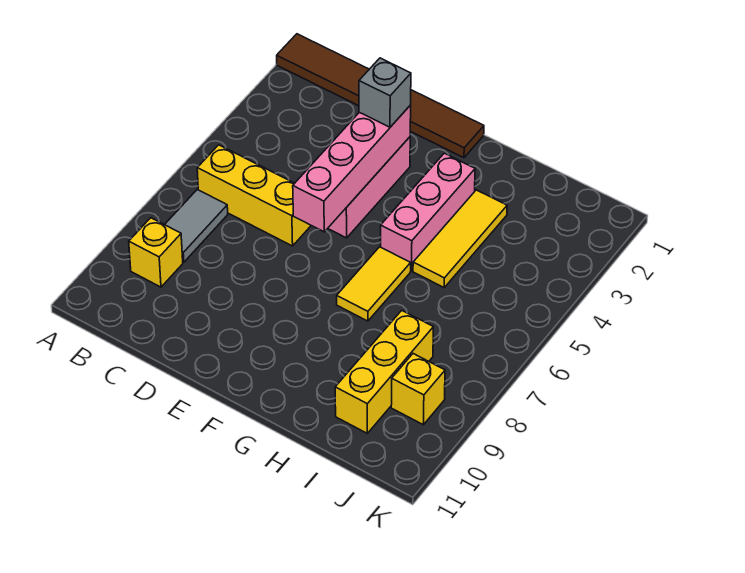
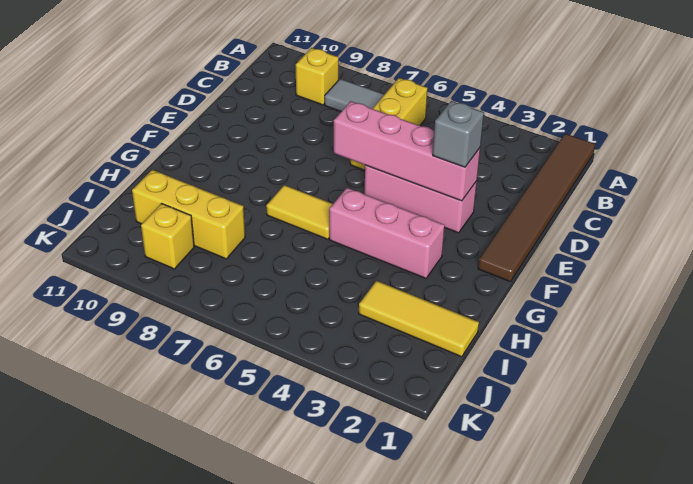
yellow tile H3:H5 level 1 -> yellow tile I1:I3 level 1

